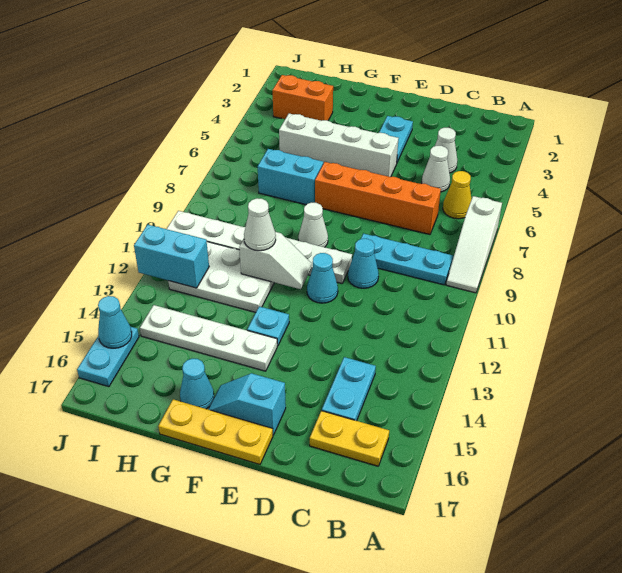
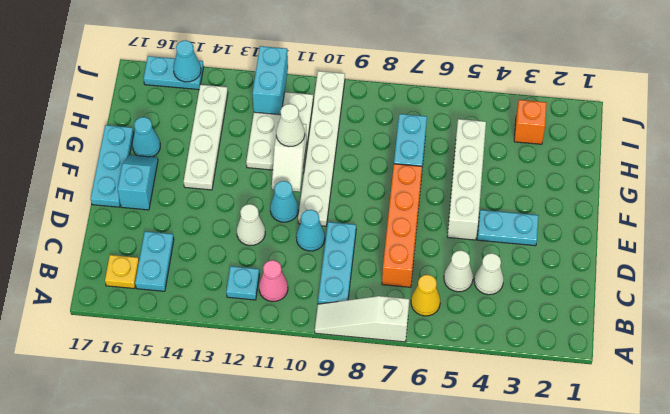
none -> pink cone B11 level 1
yellow plate B16:C16 level 1 -> yellow plate B16 level 1
cyan plate C14:C15 level 1 -> cyan plate B15:C15 level 1
yellow plate E17:G17 level 1 -> cyan plate E17:G17 level 1
white cone F9 level 1 -> white cone D12 level 1
cyan plate F13 level 1 -> cyan plate B12 level 1
orange brick H3:I3 level 1 -> orange brick I3 level 1

